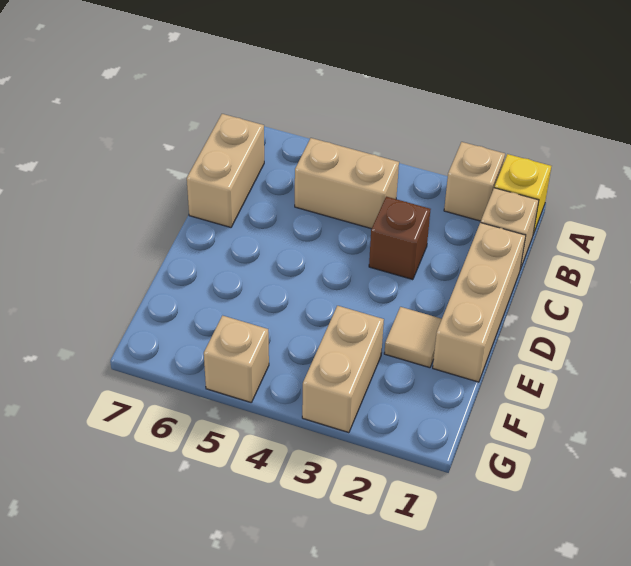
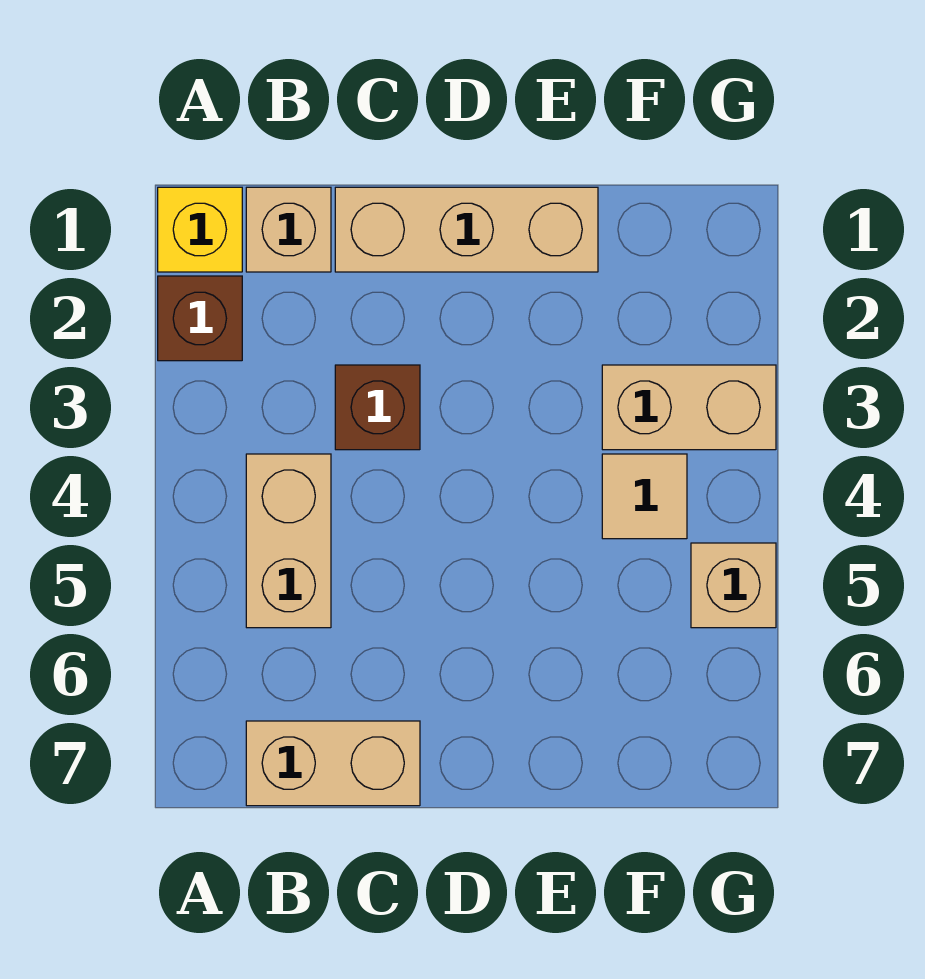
tan brick A2 level 1 -> brown brick A2 level 1
tan tile E2 level 1 -> tan tile F4 level 1

